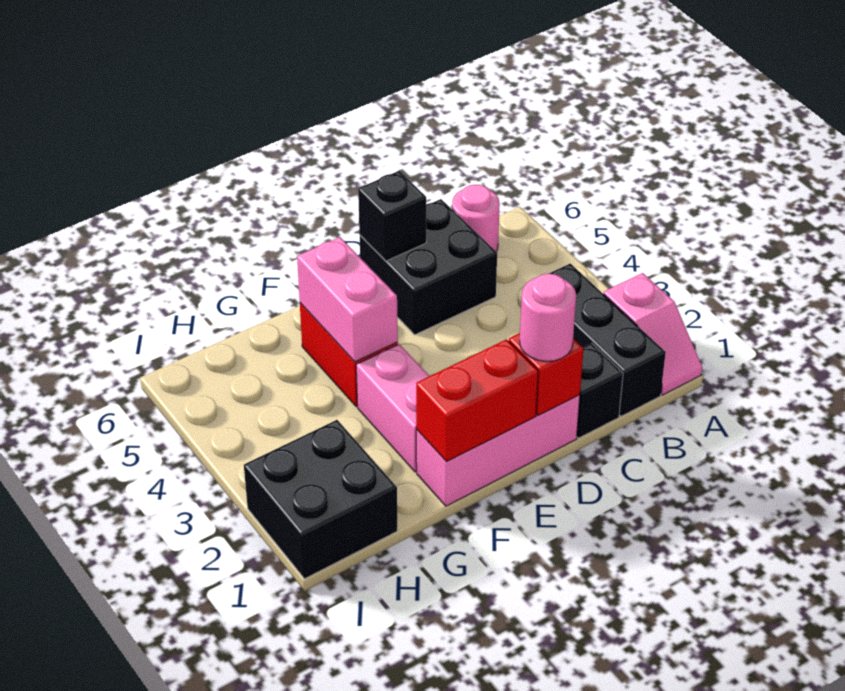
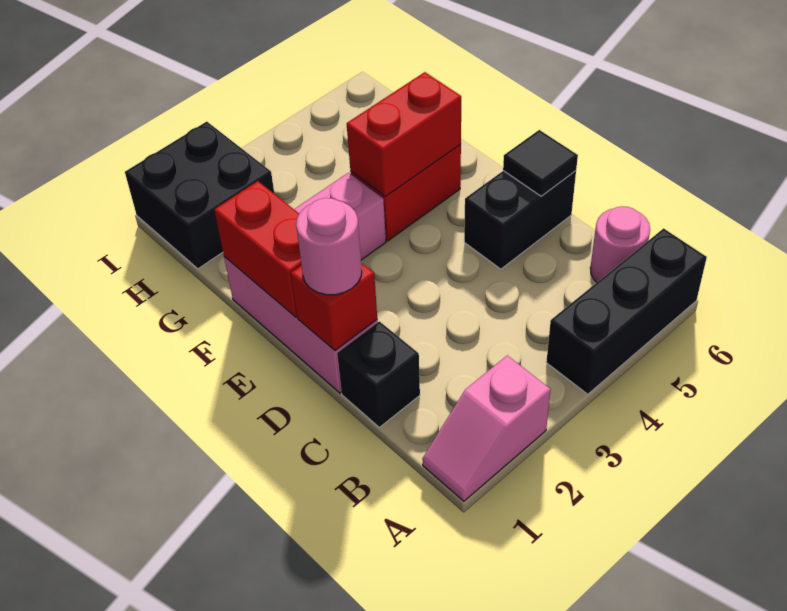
black brick B1:B3 level 1 -> black brick A4:A6 level 1
black brick C5:D6 level 1 -> black brick D5:D6 level 1
black brick D6 level 2 -> black tile D6 level 2
pink brick F4:F5 level 2 -> red brick F4:F5 level 2

